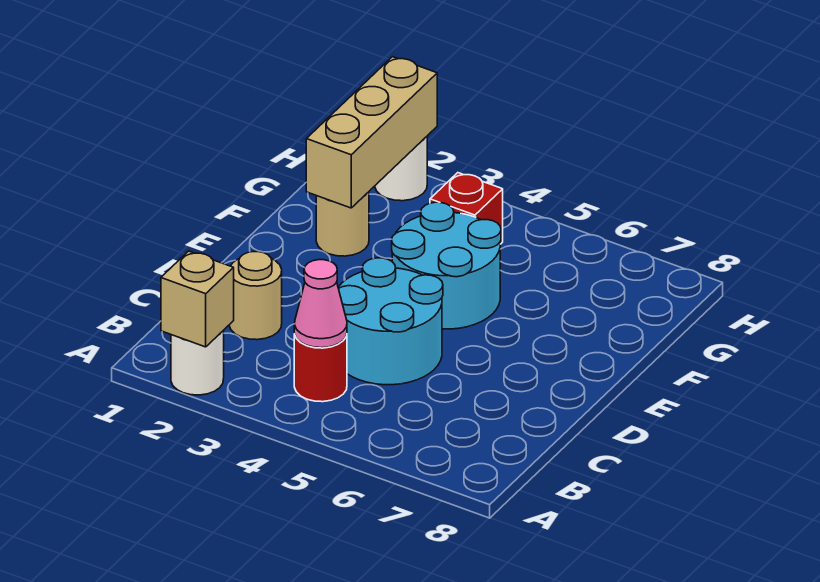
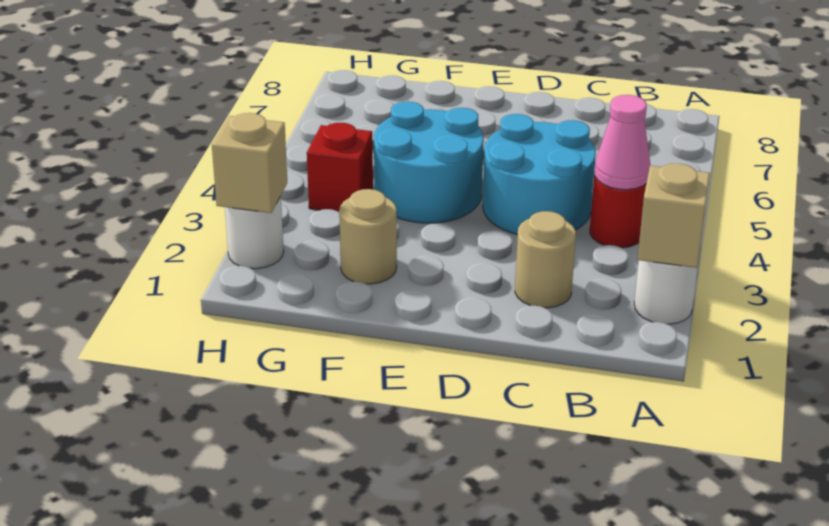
tan brick F2:H2 level 2 -> tan brick H2 level 2

